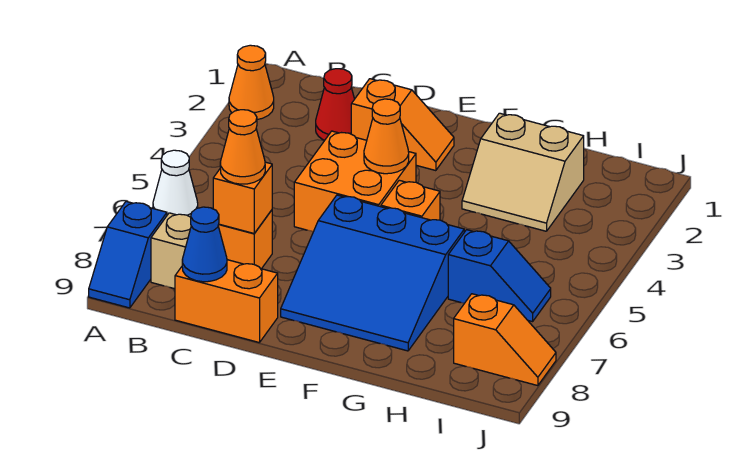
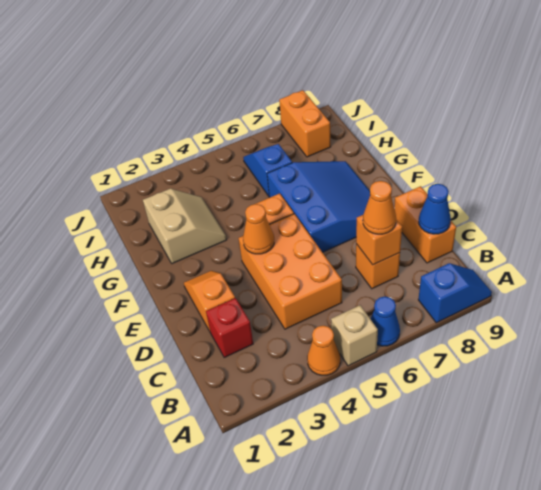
orange cone A2 level 1 -> orange cone A4 level 1
white cone A6 level 1 -> blue cone A6 level 1
tan brick B8 level 1 -> tan brick A5 level 1
red cone C2 level 1 -> red brick C2 level 1
orange brick D4:E5 level 1 -> orange brick C4:E5 level 1
orange slope I8:J8 level 1 top I -> orange brick I8:J8 level 1

